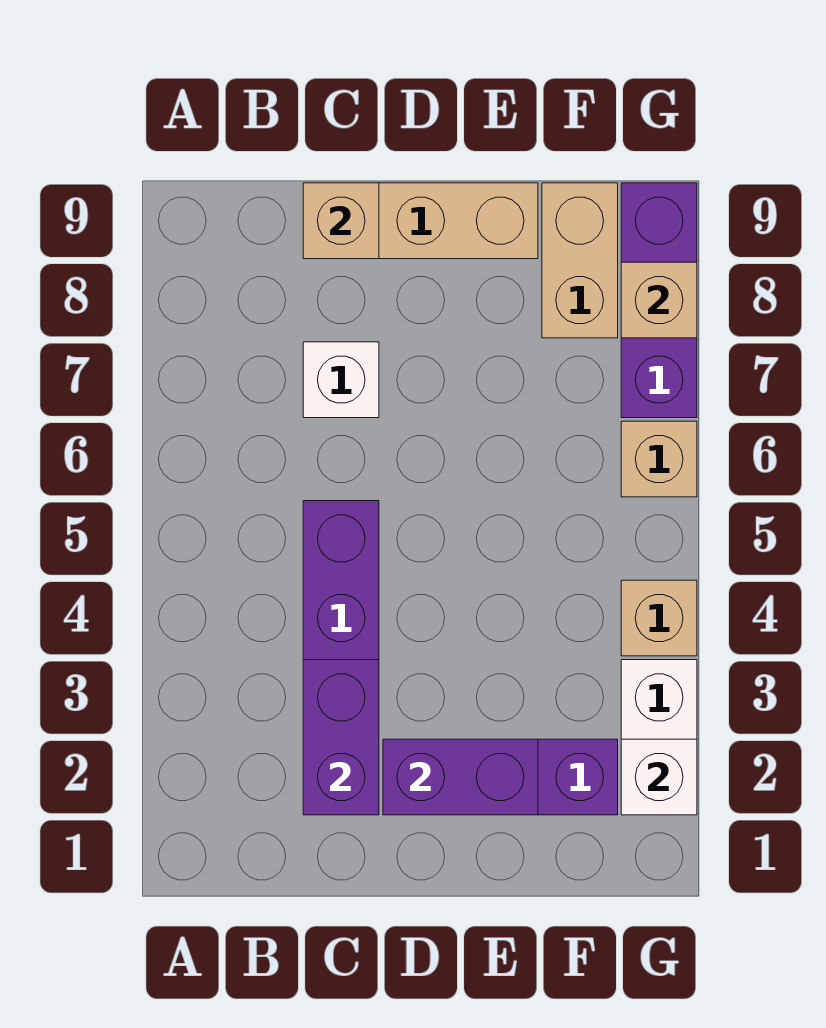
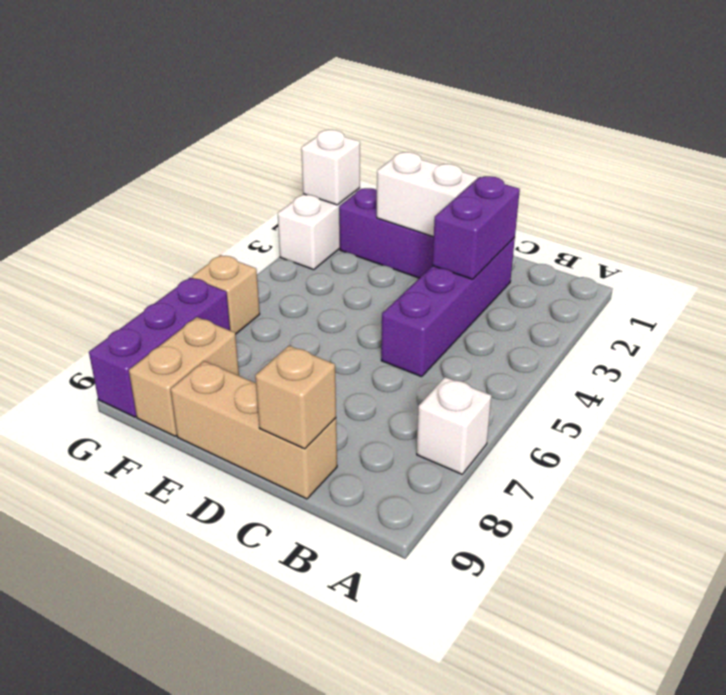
white brick C7 level 1 -> white brick A7 level 1
purple brick D2:E2 level 2 -> white brick D2:E2 level 2
tan brick G4 level 1 -> none
tan brick G8 level 2 -> none

